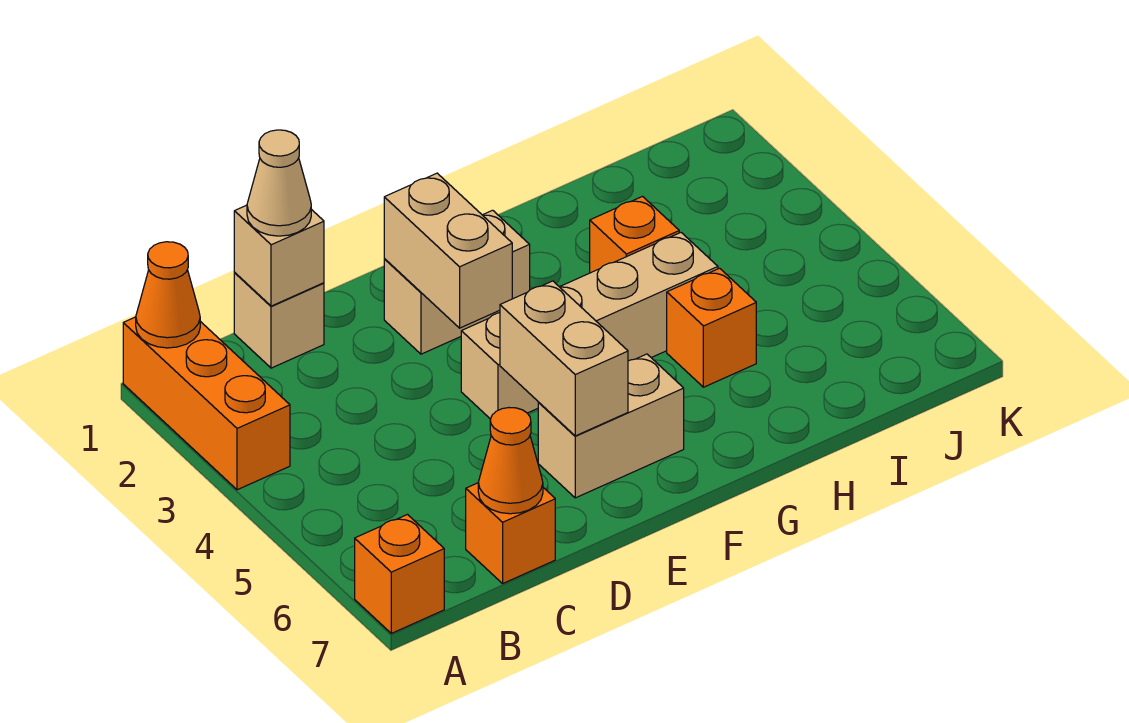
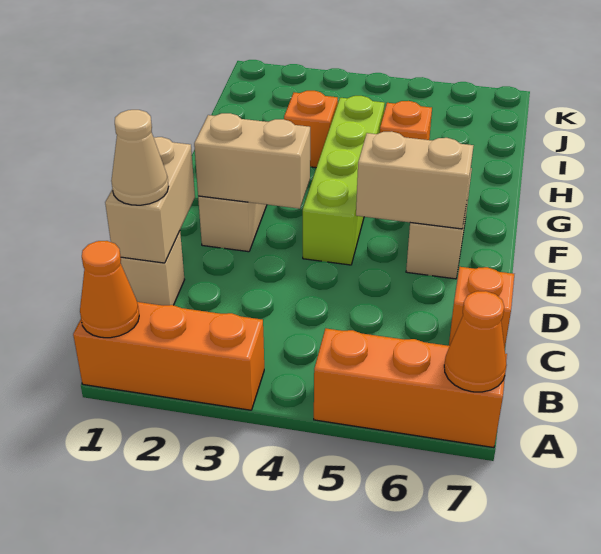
orange brick A7 level 1 -> orange brick A5:A7 level 1
tan brick C1 level 2 -> tan brick C1:D1 level 2
orange cone C7 level 2 -> orange cone A7 level 2
tan brick E4:H4 level 1 -> lime brick E4:H4 level 1

